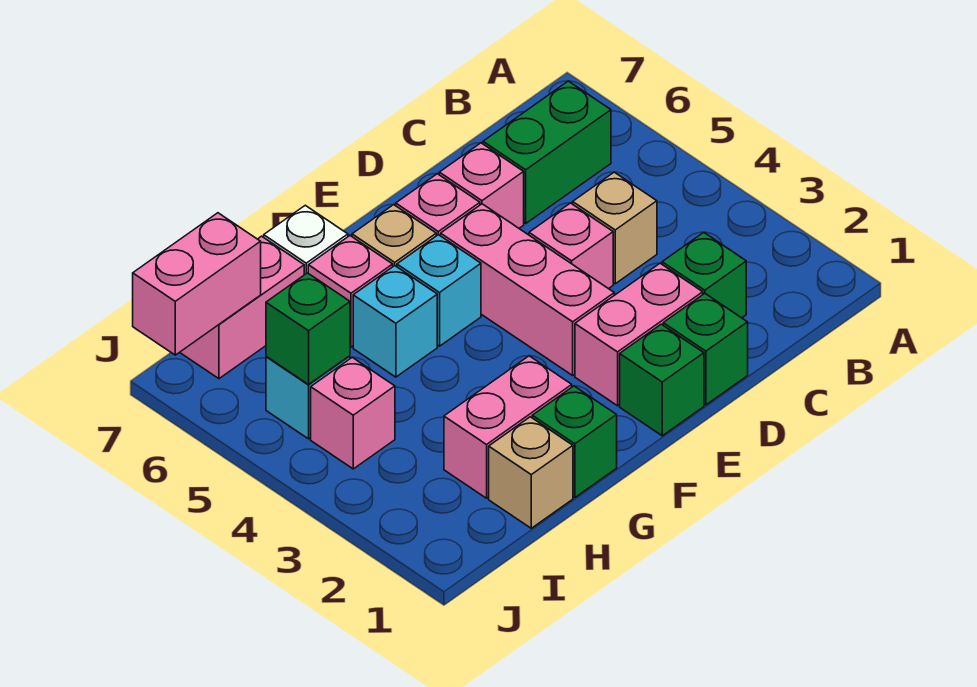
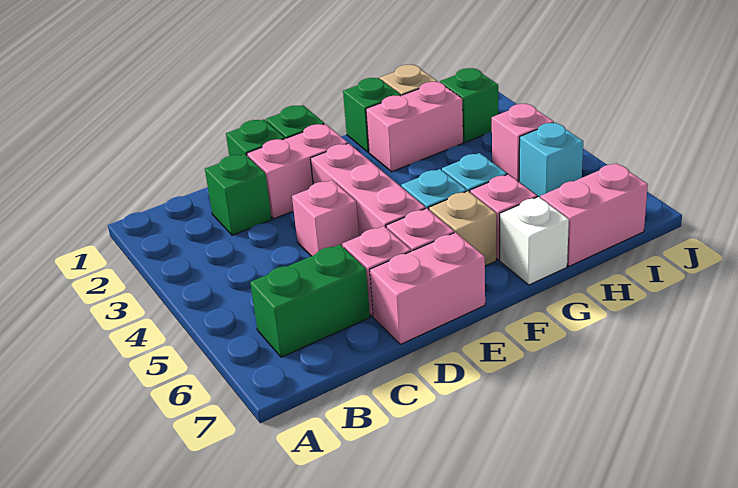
tan brick C4 level 1 -> none
green brick I5 level 2 -> green brick I2 level 1
pink brick I7:J7 level 2 -> pink brick D7:E7 level 1

